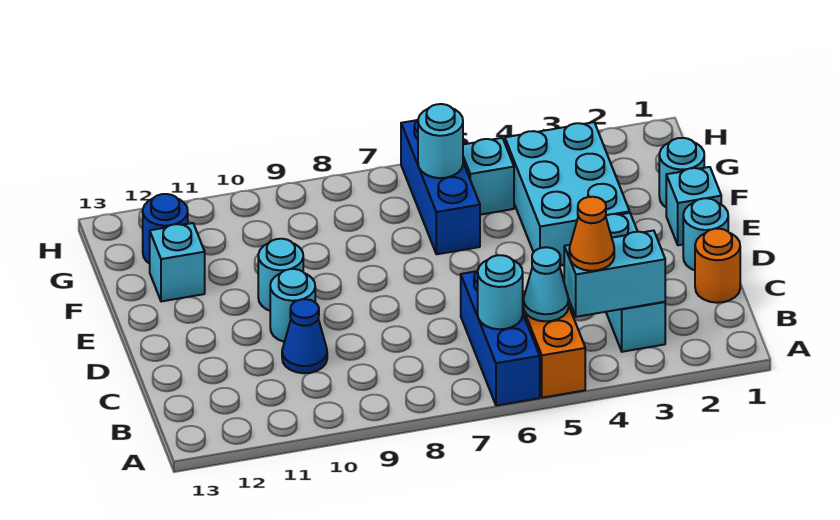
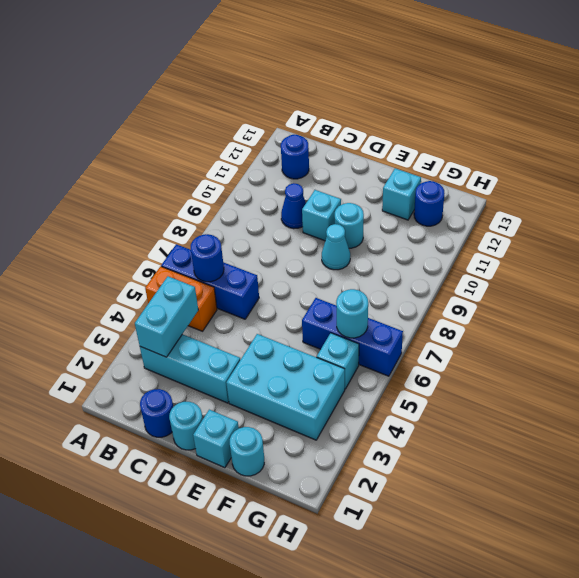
orange cone B4 level 3 -> none
cyan cone B5 level 2 -> cyan cone E9 level 1
cyan round brick B6 level 2 -> blue round brick B6 level 2
none -> blue round brick B12 level 1
orange round brick C1 level 1 -> blue round brick C1 level 1
cyan round brick D10 level 1 -> cyan brick D10 level 1

